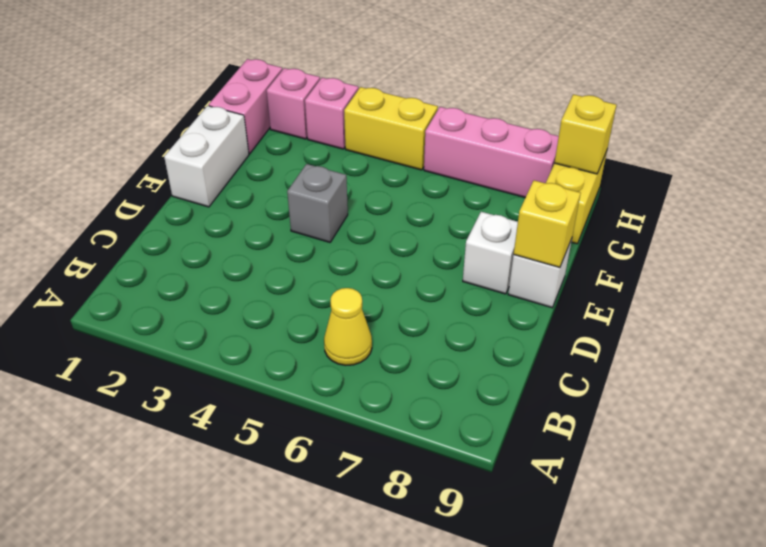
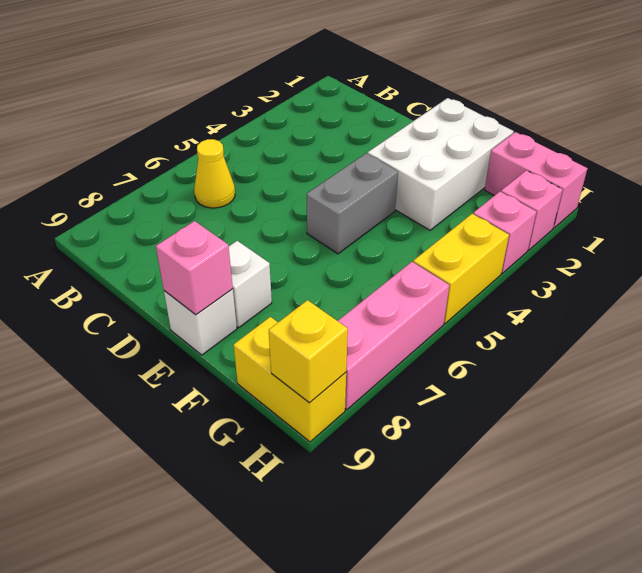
white brick E1:F1 level 1 -> white brick E1:F3 level 1
grey brick E4 level 1 -> grey brick E4:E5 level 1
yellow brick E9 level 2 -> pink brick E9 level 2

